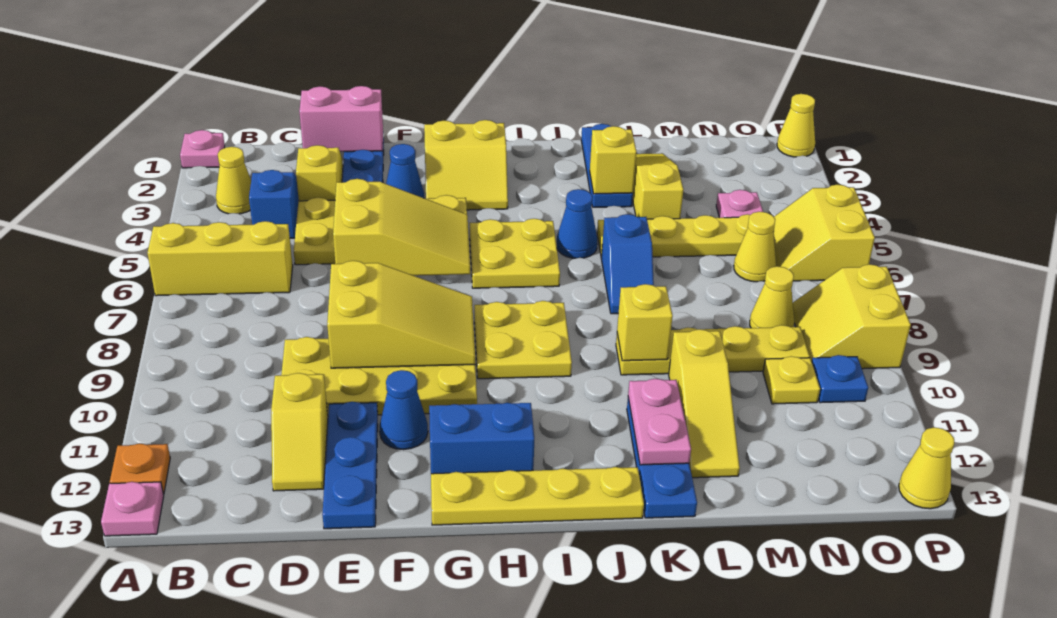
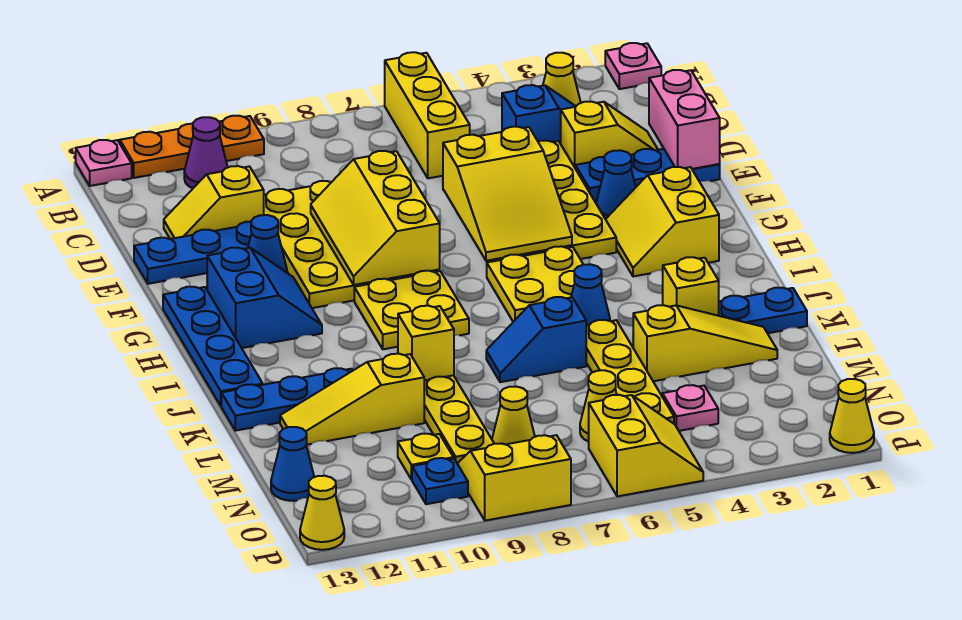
orange plate A12 level 1 -> orange plate A10:A12 level 1
none -> purple cone B11 level 1
yellow slope E8:G9 level 2 top E -> yellow slope E8:G9 level 2 top 8
yellow plate G13:J13 level 1 -> blue plate G13:J13 level 1
pink plate K11:K12 level 2 -> none
none -> blue cone N13 level 1
yellow slope O5:P6 level 1 top P -> yellow slope O5:P6 level 1 top 6

